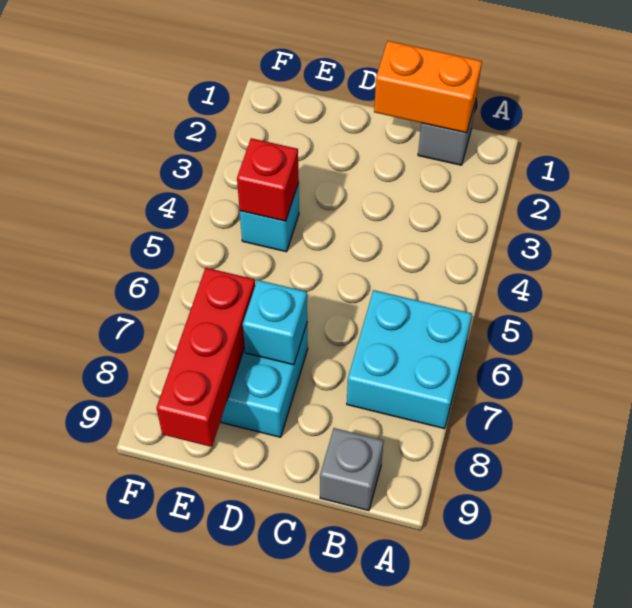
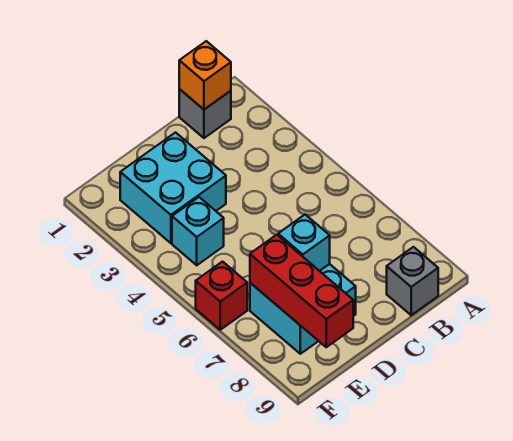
cyan brick A6:B7 level 1 -> cyan brick D2:E3 level 1
orange brick B1:C1 level 2 -> orange brick B1 level 2
red brick E4 level 2 -> red brick F6 level 1

